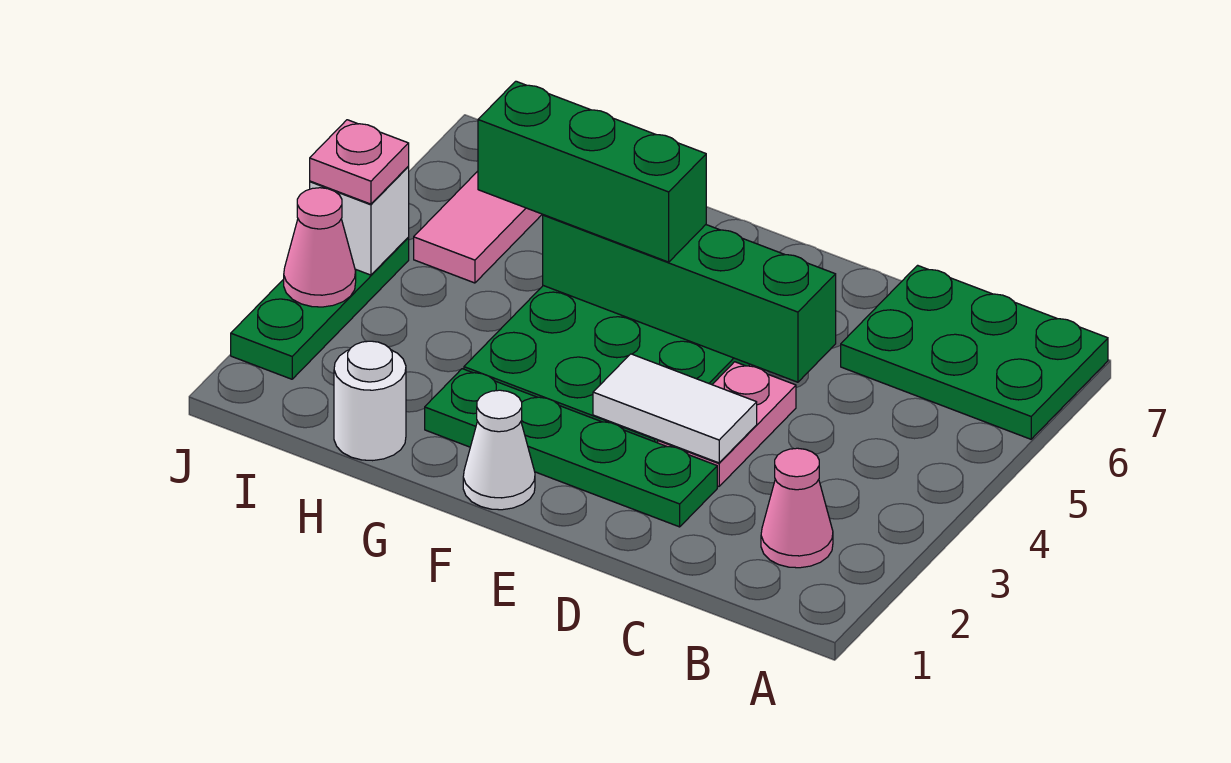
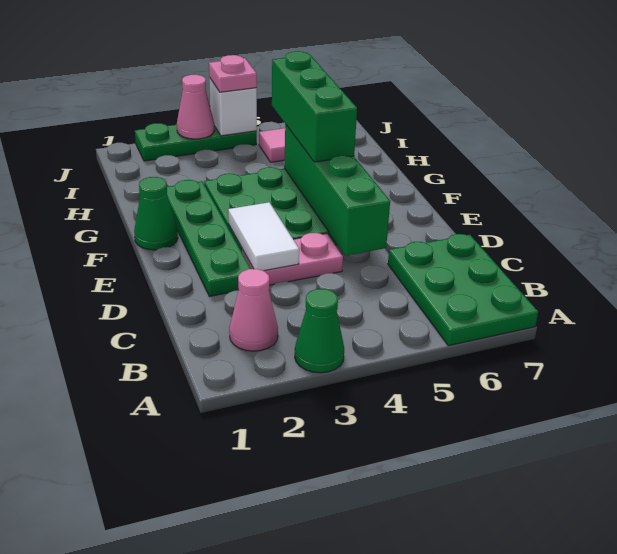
none -> green cone A3 level 1
white cone F1 level 1 -> green cone F1 level 1
white round brick H1 level 1 -> none

